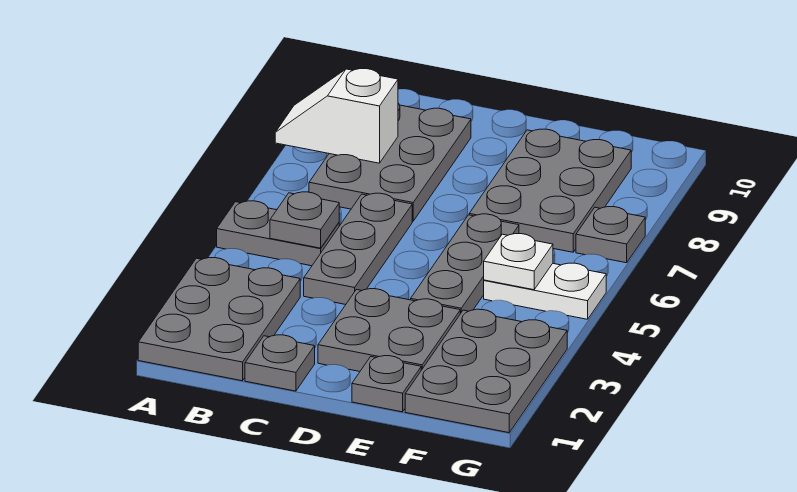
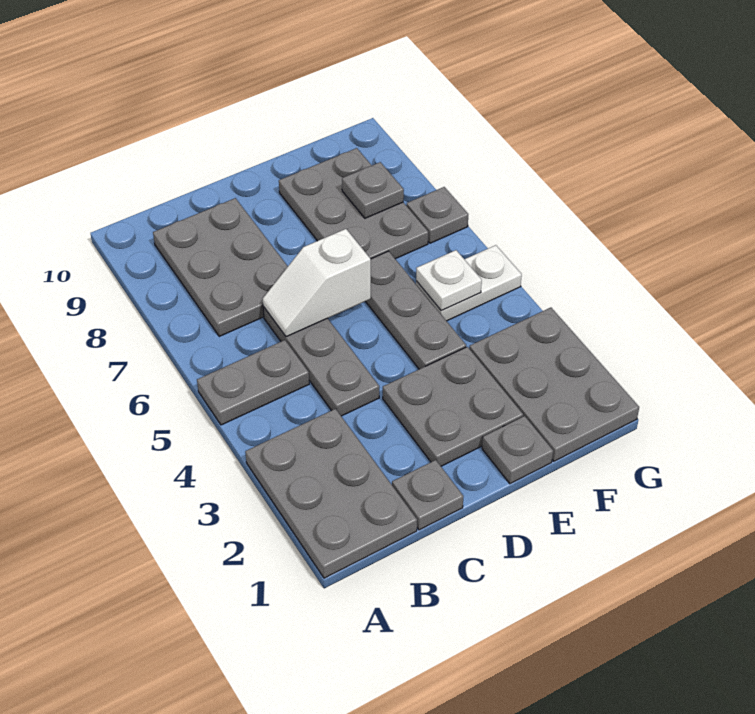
white slope A8:B8 level 2 top B -> white slope C6:D6 level 2 top D
grey plate B5 level 2 -> grey plate F8 level 2

